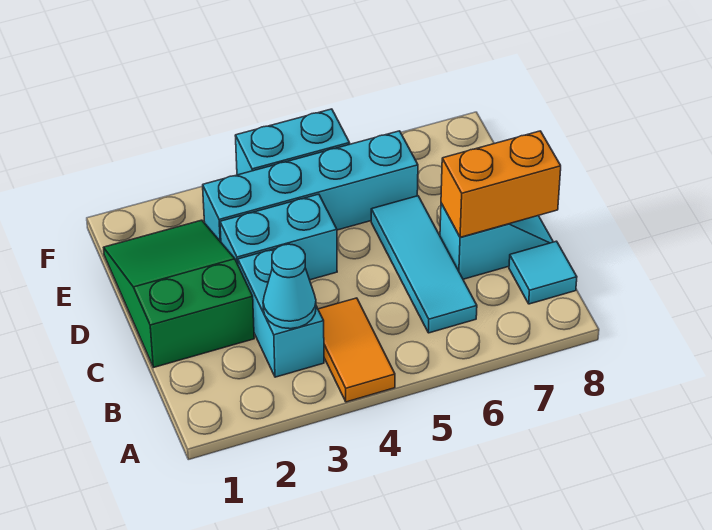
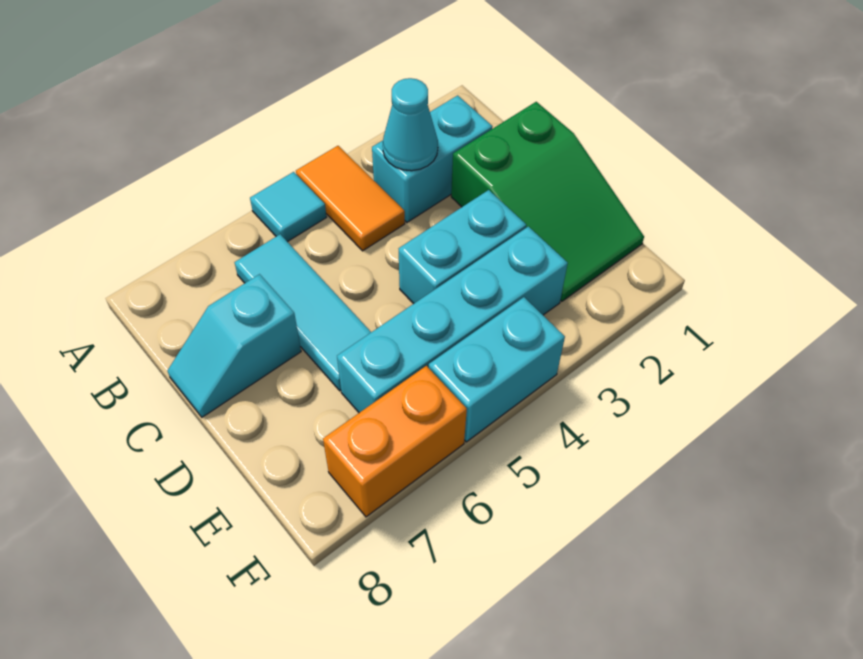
cyan brick B3:C3 level 1 -> cyan brick B2:B3 level 1
cyan tile B8 level 1 -> cyan tile A5 level 1
orange brick C7:C8 level 2 -> orange brick F6:F7 level 1

